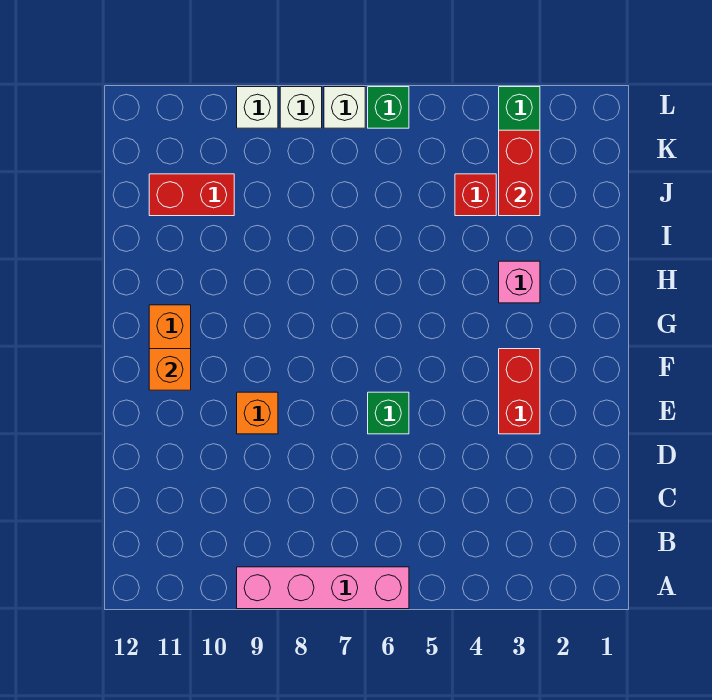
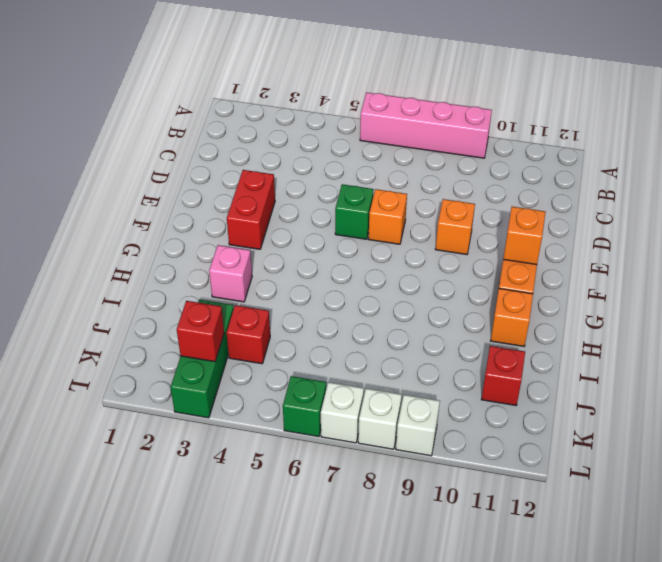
none -> orange brick E7 level 1
none -> orange brick H11 level 1
red brick J3:K3 level 2 -> red brick K3 level 2
red brick J10:J11 level 1 -> red brick J11 level 1

